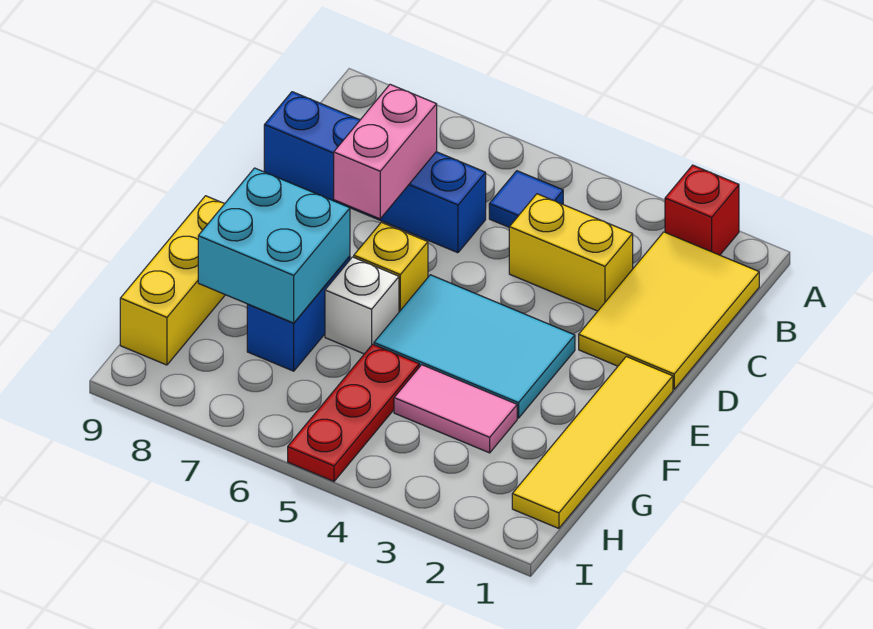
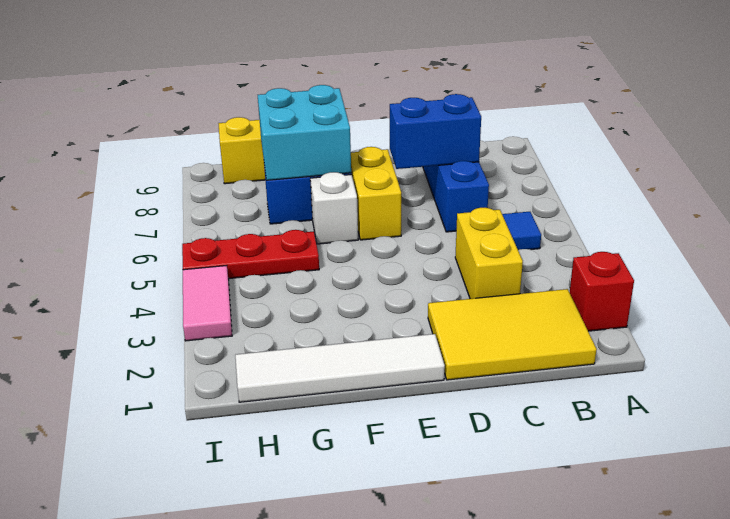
pink brick C7:D7 level 2 -> blue brick C7:D7 level 2
yellow tile E1:H1 level 1 -> white tile E1:H1 level 1
cyan tile E3:F5 level 1 -> none
yellow brick E6 level 1 -> yellow brick E6:E7 level 1
pink tile G3:G4 level 1 -> pink tile I3:I4 level 1

